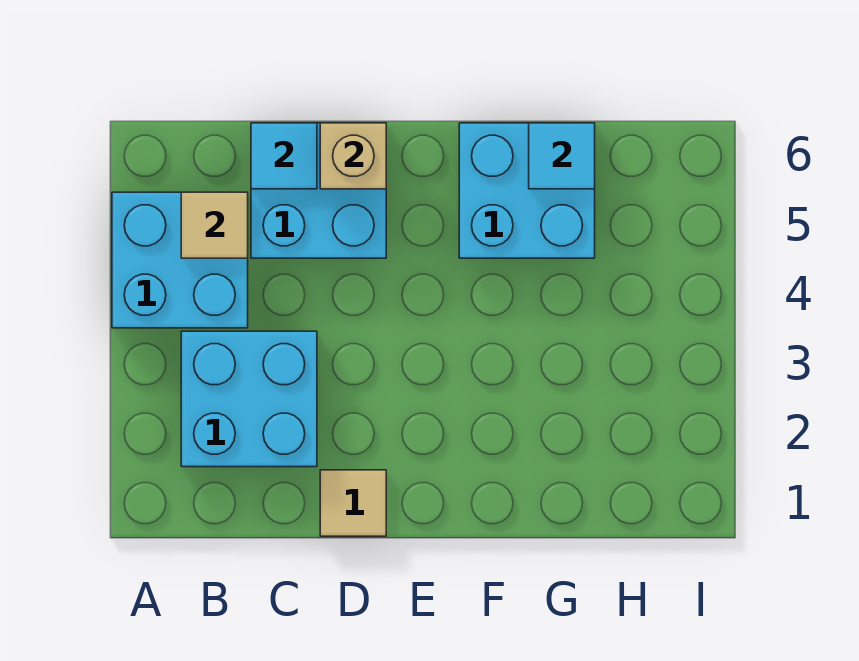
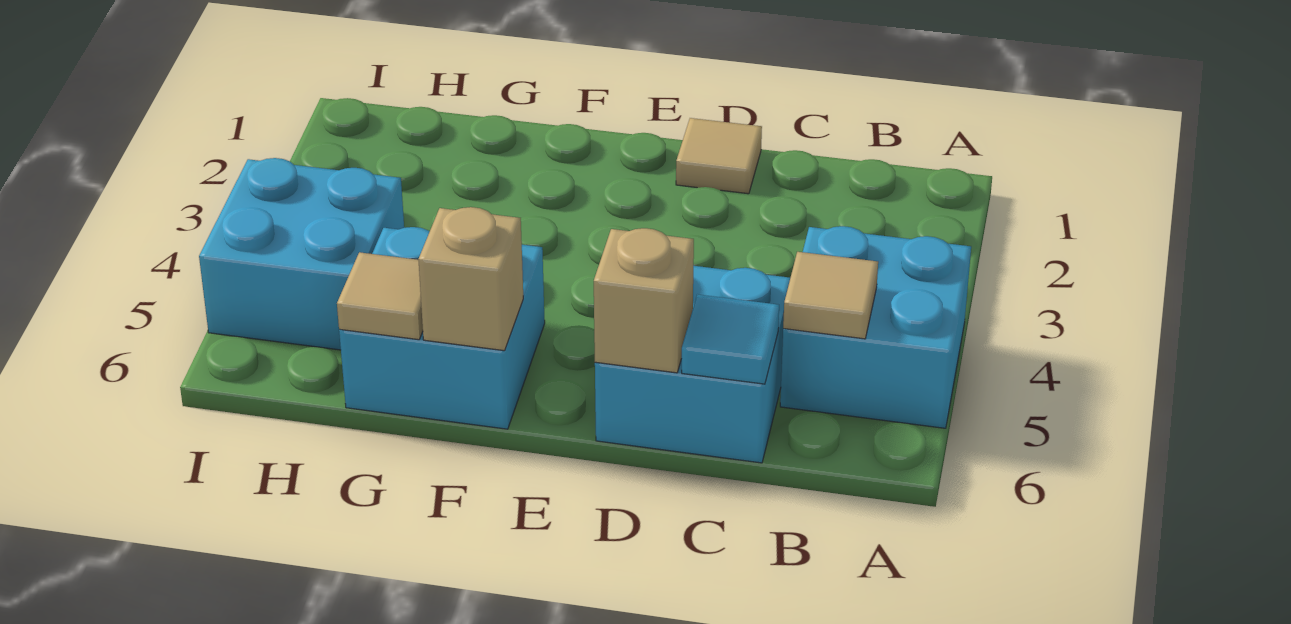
cyan brick B2:C3 level 1 -> cyan brick H4:I5 level 1
none -> tan brick F6 level 2
cyan tile G6 level 2 -> tan tile G6 level 2

